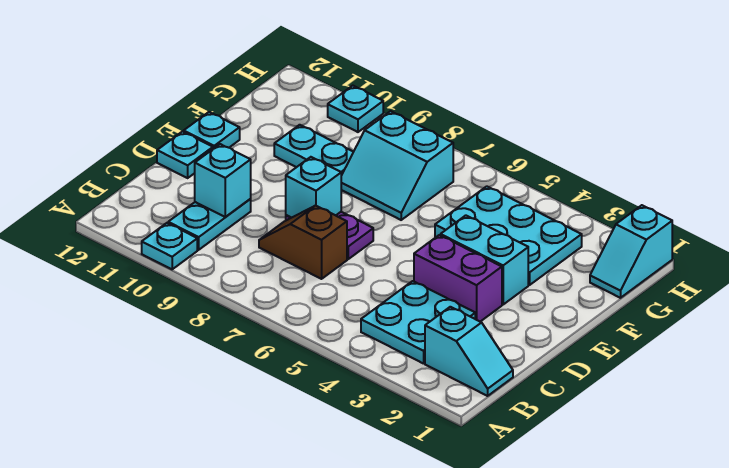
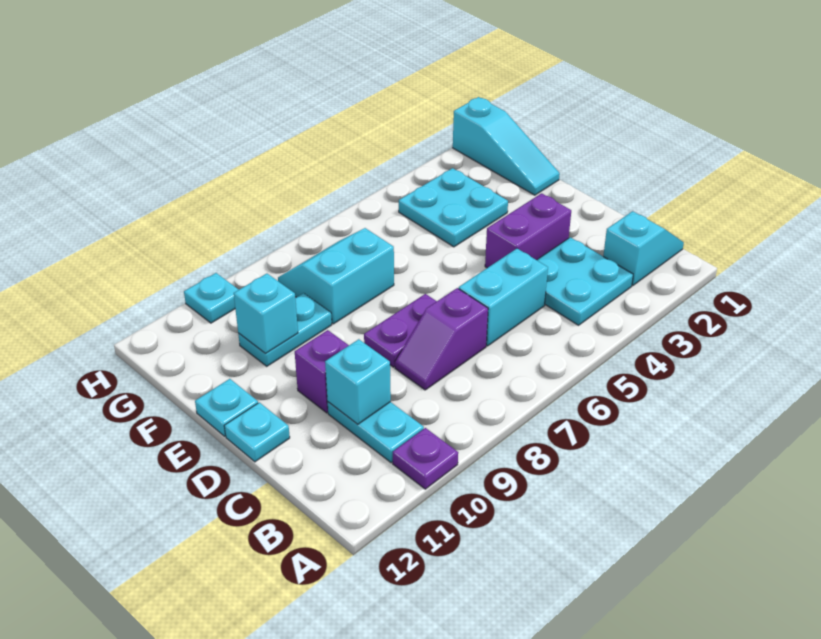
cyan plate A10 level 1 -> purple plate A10 level 1
brown slope C7:C8 level 1 top 7 -> purple slope C7:C8 level 1 top 7
cyan brick D8 level 2 -> cyan brick F10 level 2
none -> purple brick D10 level 1
cyan brick E3:E4 level 1 -> cyan brick C5:C6 level 1
cyan plate F3:G5 level 1 -> cyan plate F3:G4 level 1
cyan slope F7:G8 level 1 top G -> cyan slope F7:G8 level 1 top F
cyan slope G1:H1 level 1 top H -> cyan slope F1:H1 level 1 top H

